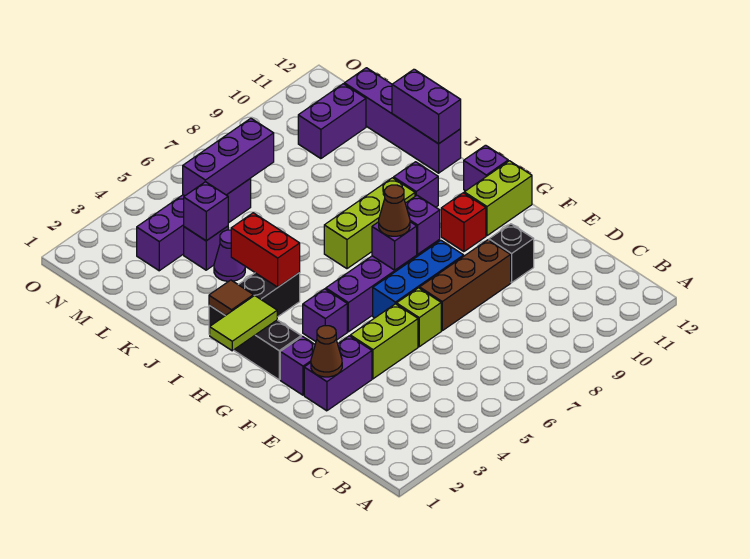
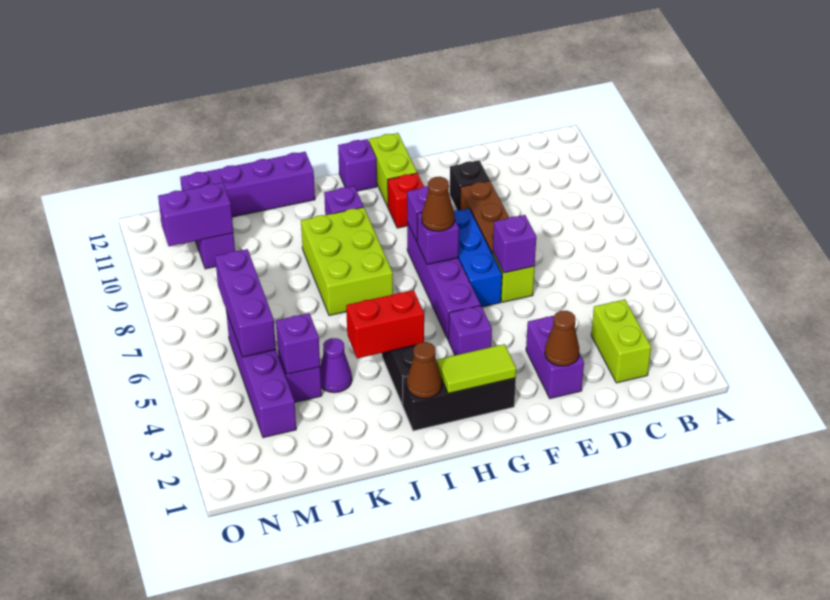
lime brick E4:E5 level 1 -> lime brick C2:C3 level 1
purple brick F2 level 1 -> purple brick E6 level 2
lime tile H1:H2 level 2 -> lime tile G2:H2 level 2
brown tile I2 level 2 -> brown cone I2 level 2
lime brick I7:I9 level 1 -> lime brick I7:J9 level 1
purple brick J12:K12 level 2 -> purple brick M10:N10 level 2

